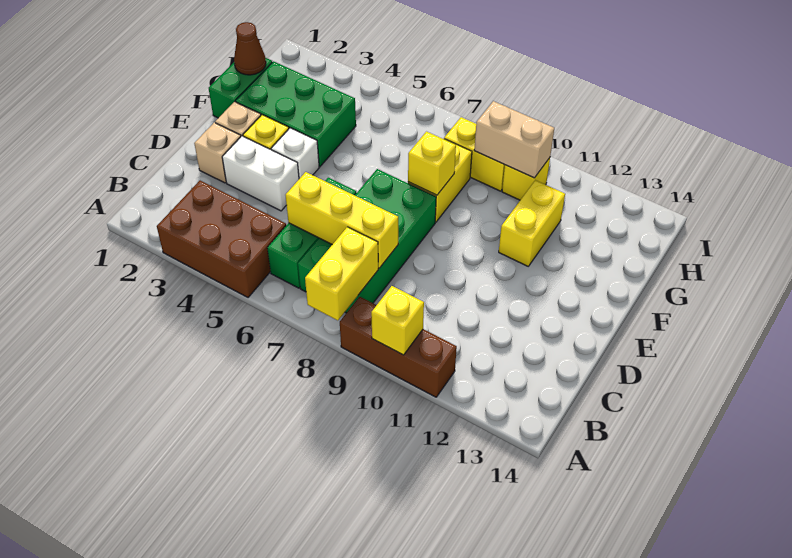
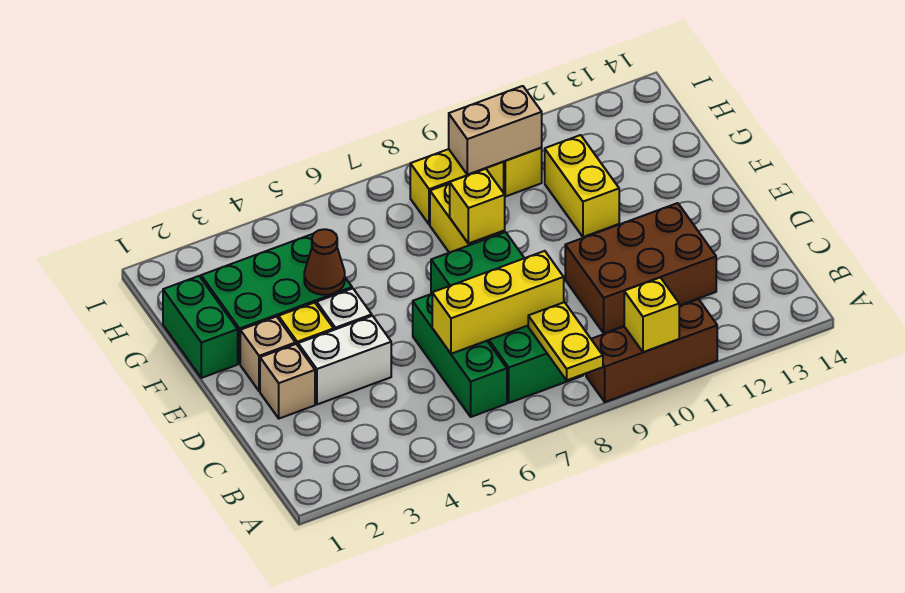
brown brick A3:B5 level 1 -> brown brick C10:D12 level 1
yellow brick A8:B8 level 2 -> yellow plate A8:B8 level 2
brown cone G1 level 2 -> brown cone F4 level 2

